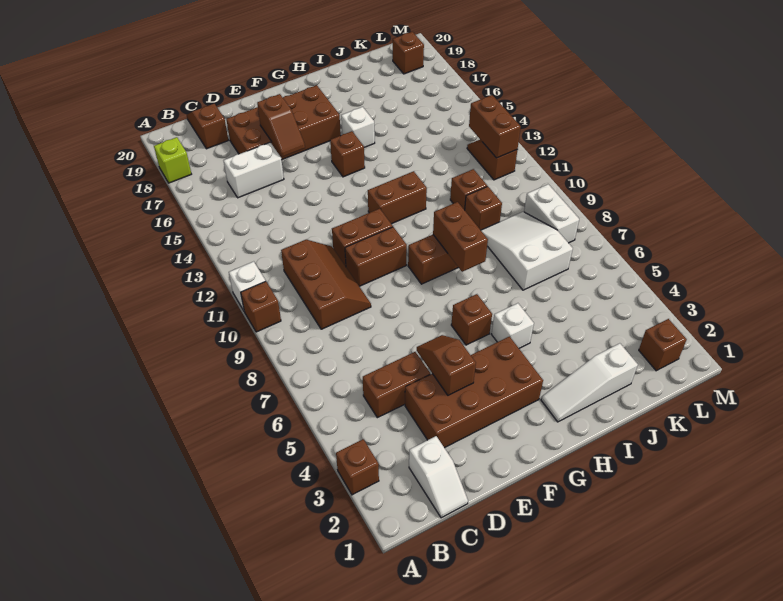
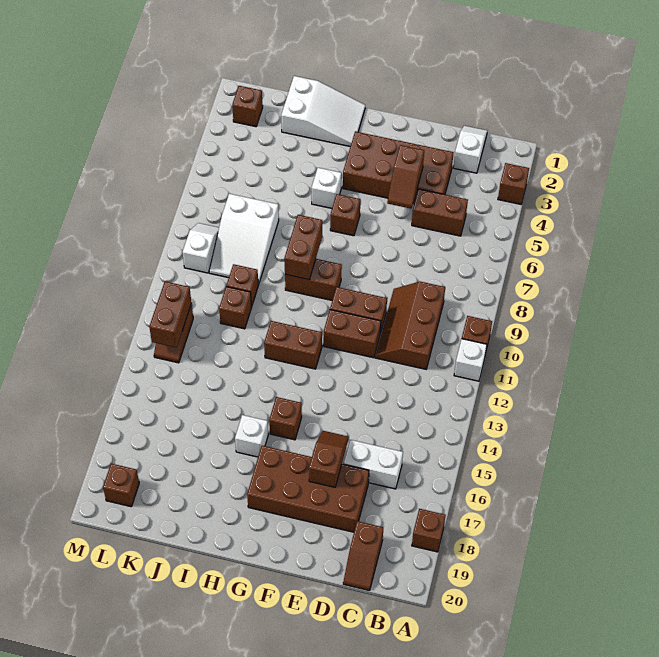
lime brick A18 level 1 -> brown brick A18 level 1
white slope H2:J2 level 1 top J -> white slope H1:J2 level 1 top J
white brick L8:L9 level 1 -> white slope L8:L9 level 1 top 9

